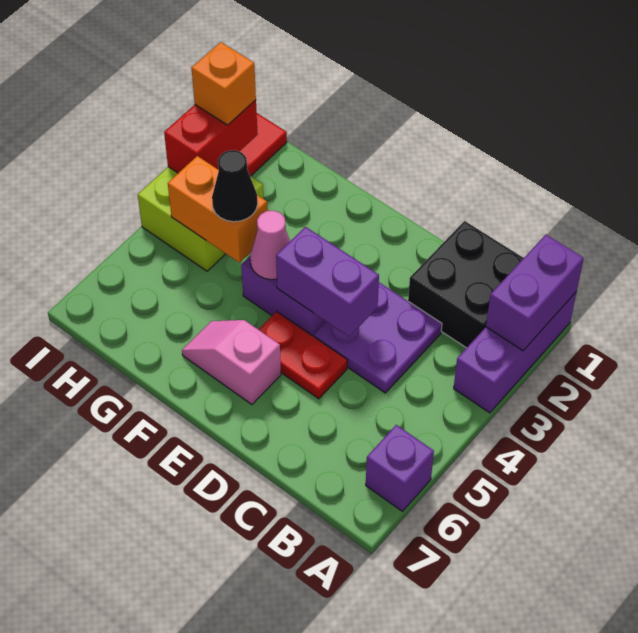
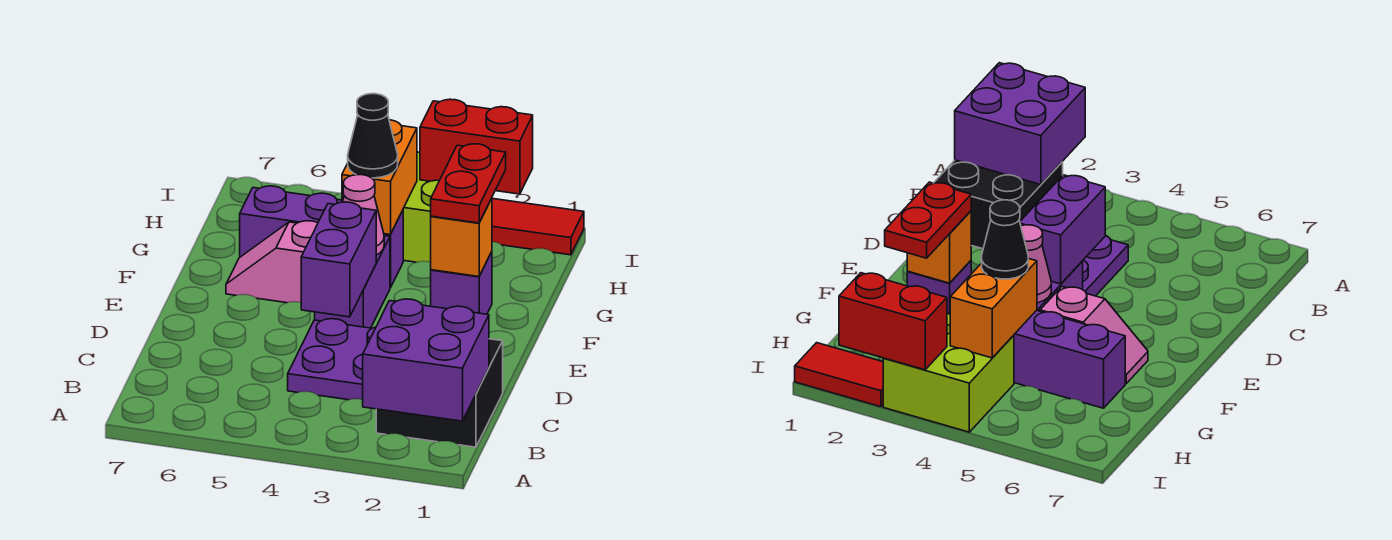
purple brick A1:A3 level 1 -> purple brick G4:G6 level 1
purple brick A1:A2 level 2 -> purple brick A1:B2 level 2
purple brick A6 level 1 -> purple brick F2 level 1
red plate D5:E5 level 1 -> red plate F2:G2 level 3
pink slope E6:F6 level 1 top E -> pink slope F5:F6 level 1 top 5
orange brick I2 level 3 -> orange brick F2 level 2

